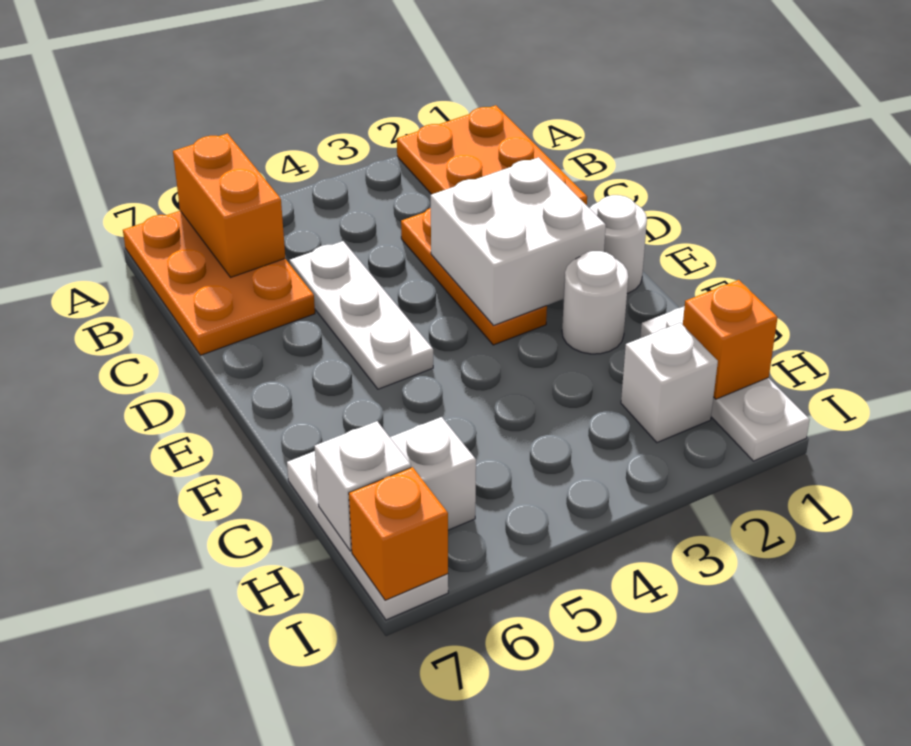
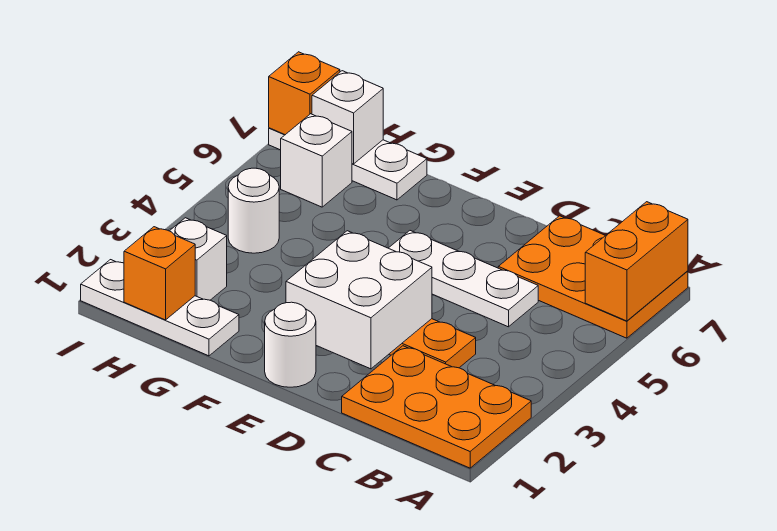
orange brick A6:B6 level 2 -> orange brick A6:A7 level 2
white round brick F2 level 1 -> white round brick H4 level 1

